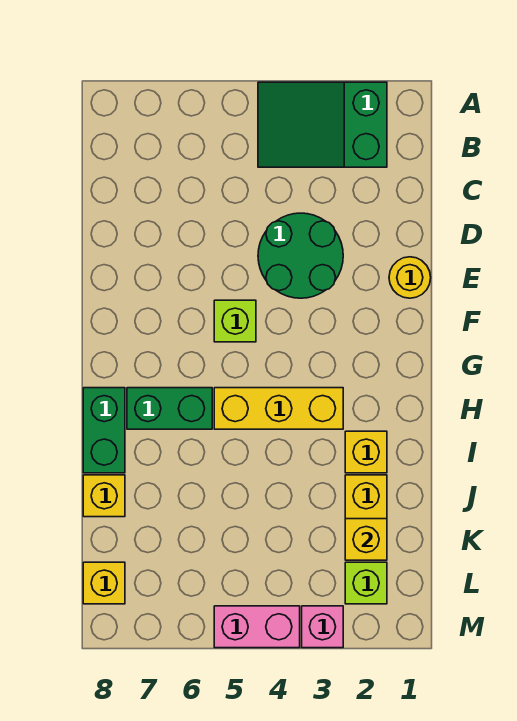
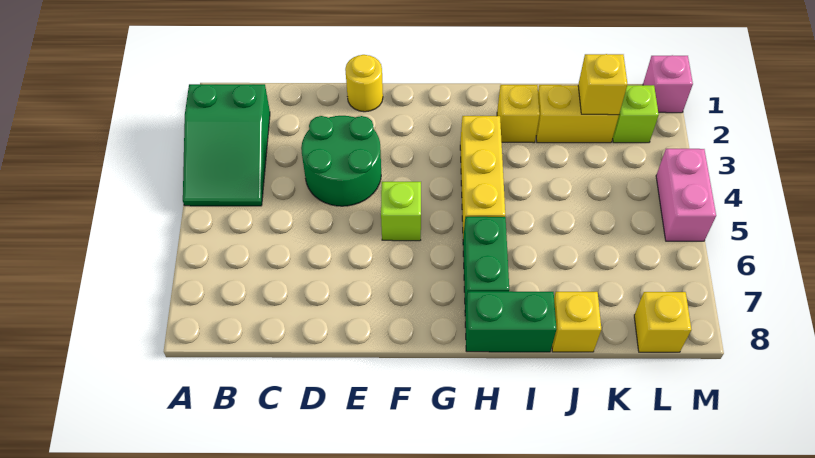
pink brick M3 level 1 -> pink brick M1 level 1

